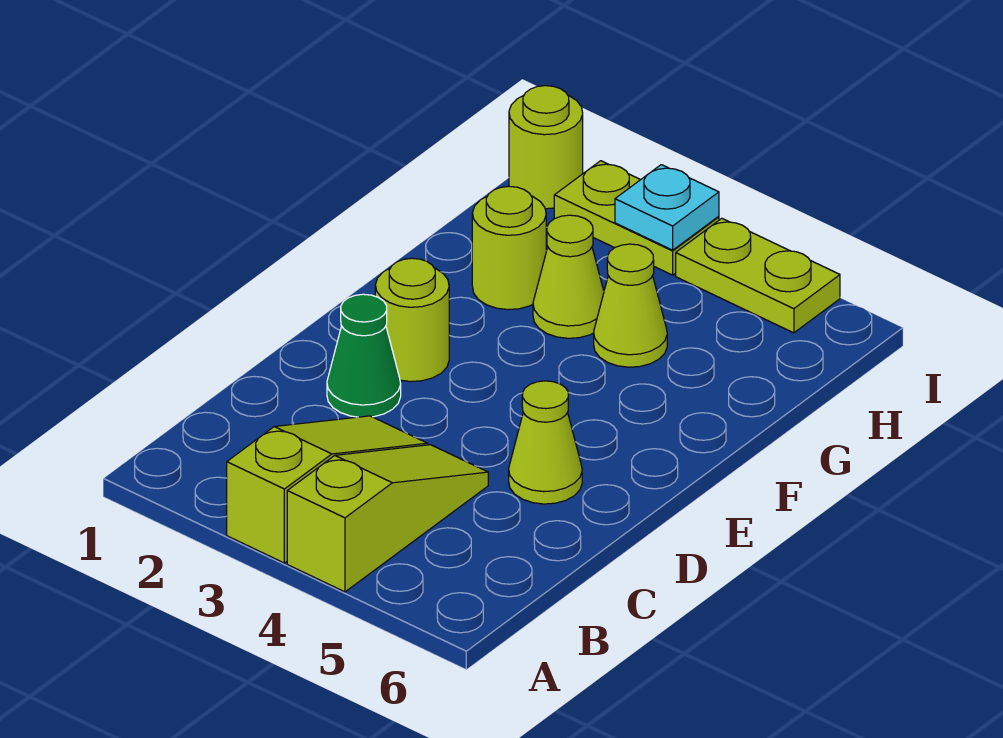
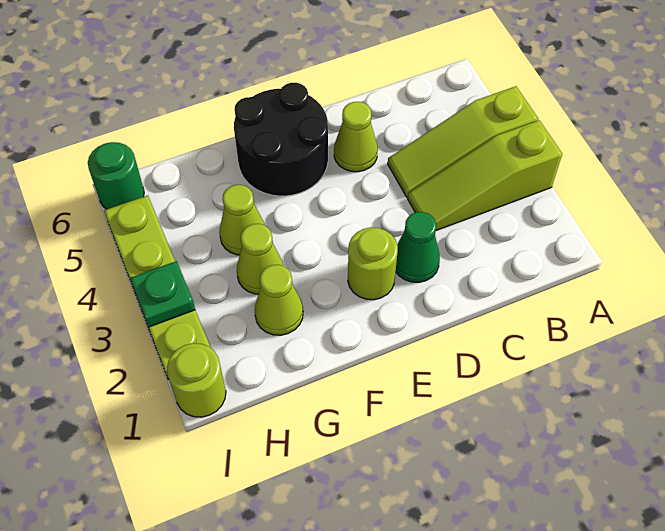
none -> black round brick E5:F6 level 1
lime round brick G2 level 1 -> lime cone G2 level 1
cyan plate I3 level 2 -> green plate I3 level 2
none -> green round brick I6 level 1

